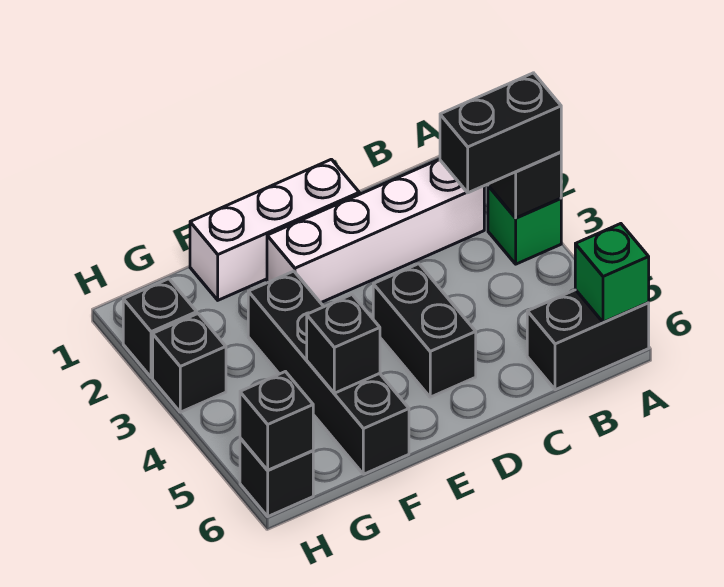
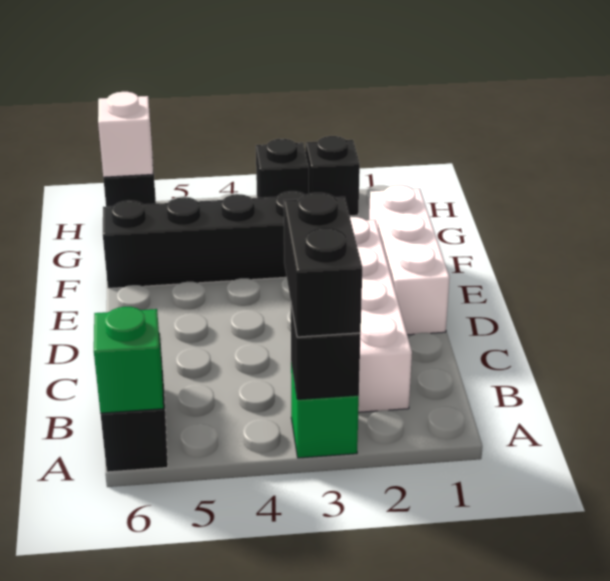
black brick D4:D5 level 1 -> none
black brick F5 level 2 -> none
black brick H6 level 2 -> white brick H6 level 2

